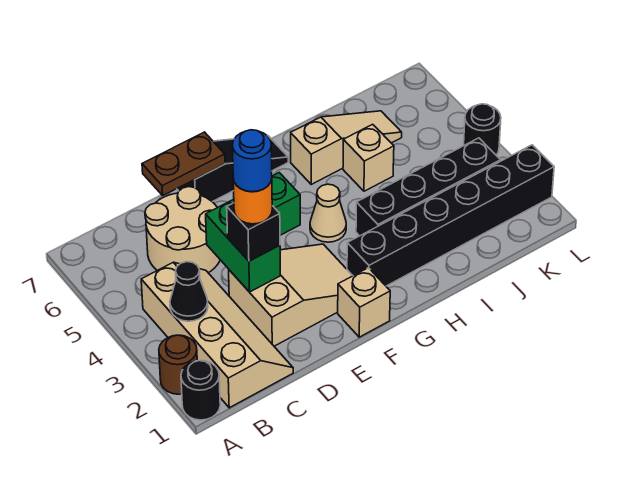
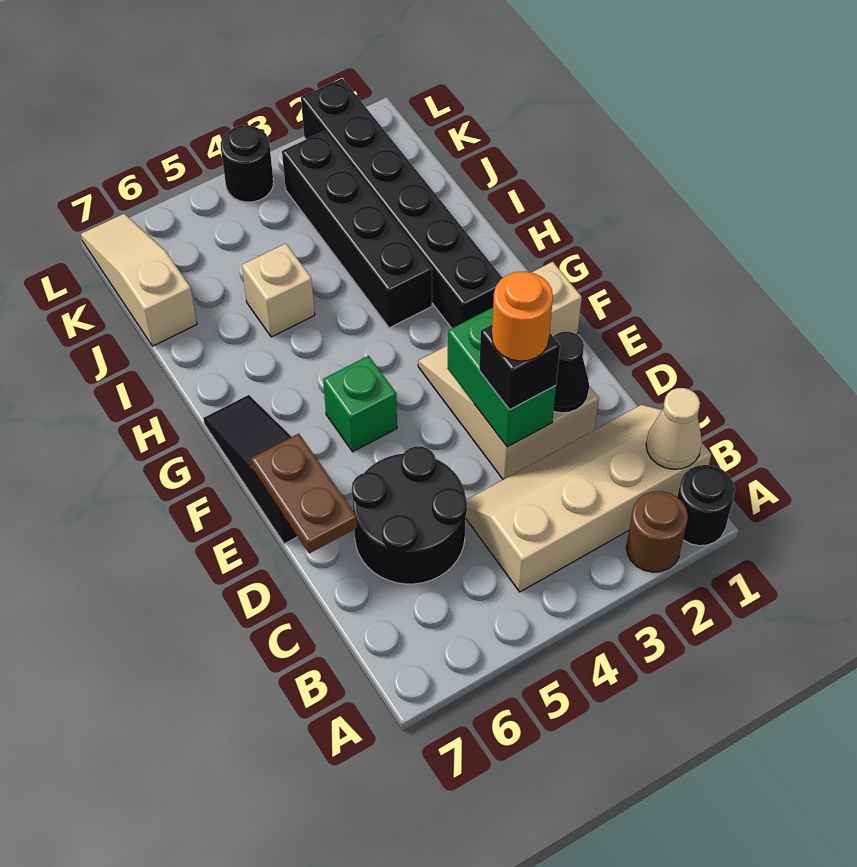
black cone B3 level 2 -> black cone D2 level 2
tan round brick C5:D6 level 1 -> black round brick C5:D6 level 1
green brick D3:D4 level 2 -> green brick D3:E3 level 2
blue round brick D3 level 5 -> none
tan cone G4 level 1 -> tan cone B1 level 2
tan slope H6:J6 level 1 top H -> tan slope J7:L7 level 1 top J

